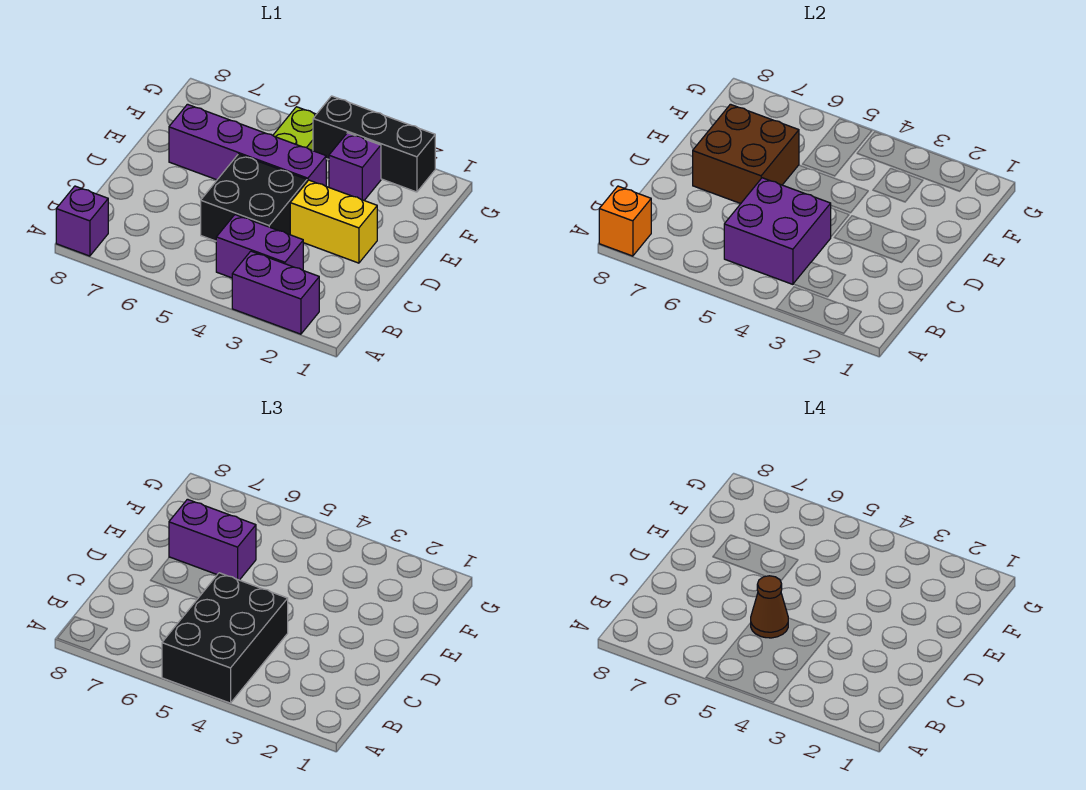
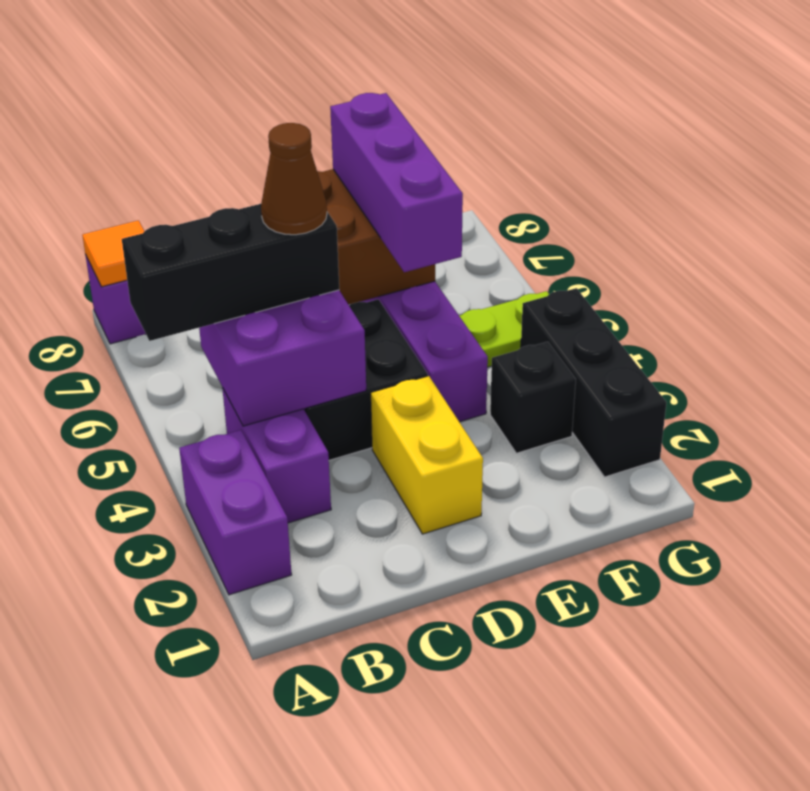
black brick A4:C5 level 3 -> black brick A5:C5 level 3
orange brick A8 level 2 -> orange tile A8 level 2
purple brick E6:E7 level 3 -> purple brick E5:E7 level 3
purple brick F3 level 1 -> black brick F3 level 1

